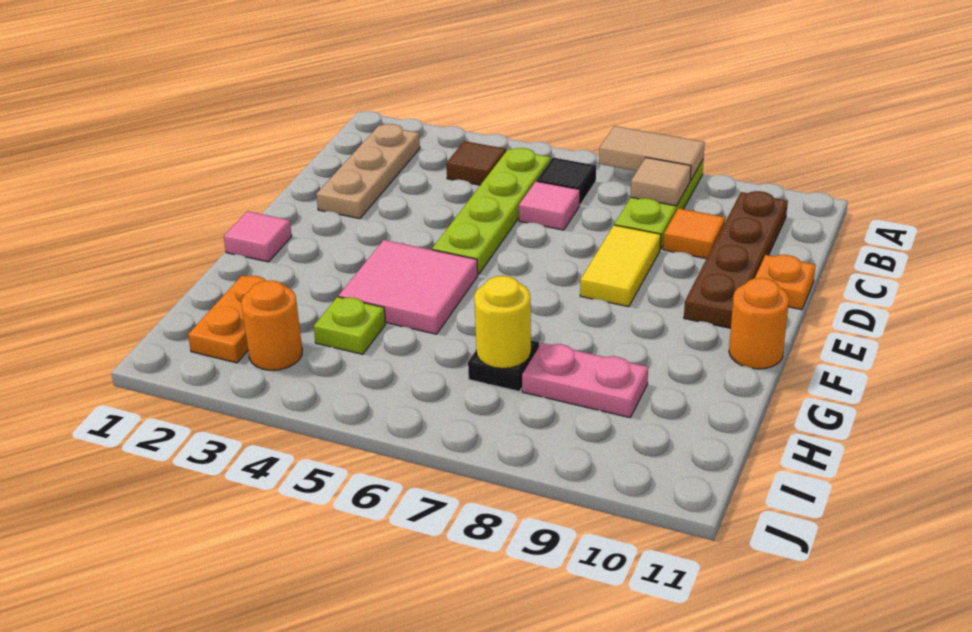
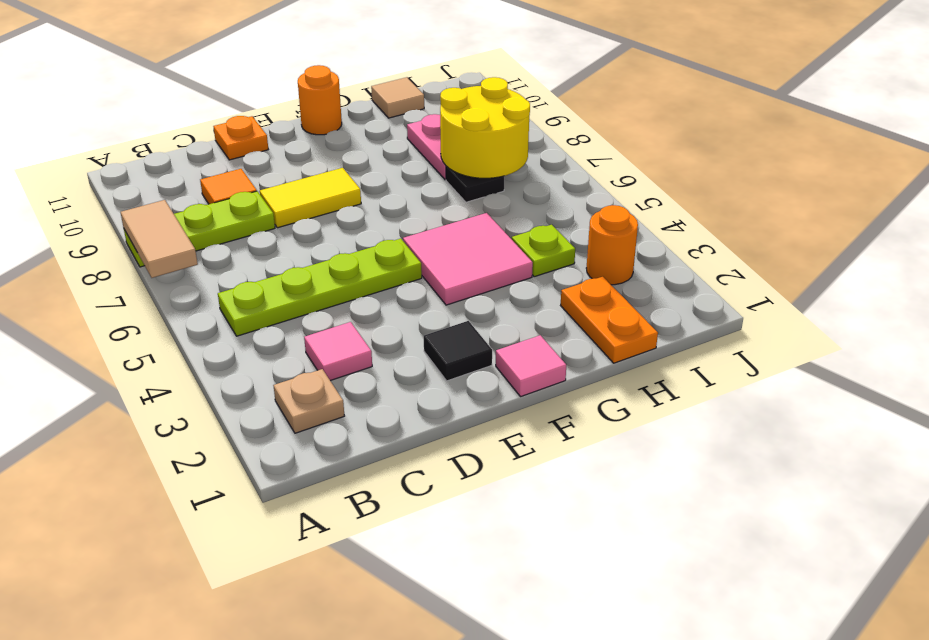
tan plate B2:D2 level 1 -> tan plate B2 level 1
brown tile B4 level 1 -> none
black tile B6 level 1 -> black tile E2 level 1
tan tile B8 level 2 -> tan tile H11 level 1
brown plate B10:E10 level 1 -> none
pink tile C6 level 1 -> pink tile C3 level 1
orange plate H2:I2 level 1 -> orange plate H1:H2 level 1
yellow round brick H7 level 2 -> yellow round brick H7:I8 level 2

